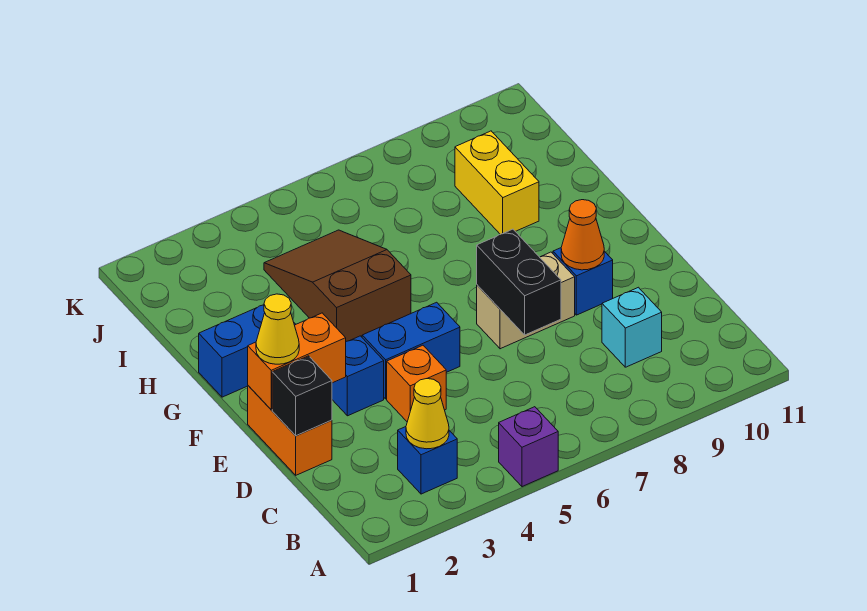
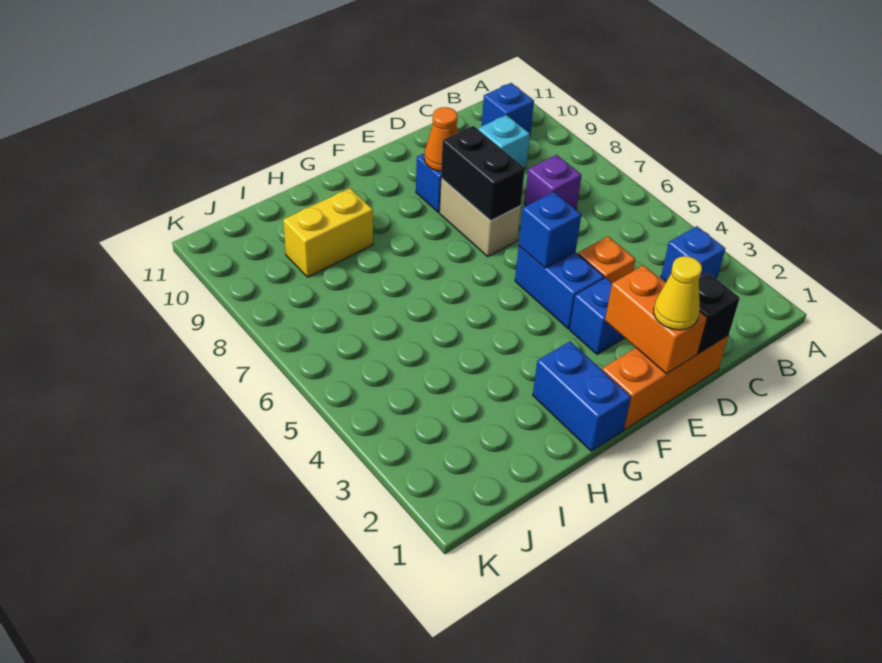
purple brick A5 level 1 -> purple brick C7 level 1
yellow cone B3 level 2 -> none
none -> blue brick B10 level 1
orange brick D1:E1 level 1 -> orange brick D1:F1 level 1
black brick D7:E7 level 2 -> black brick E7:E8 level 2
none -> blue brick E5 level 2
brown slope G4:I5 level 1 top G -> none

